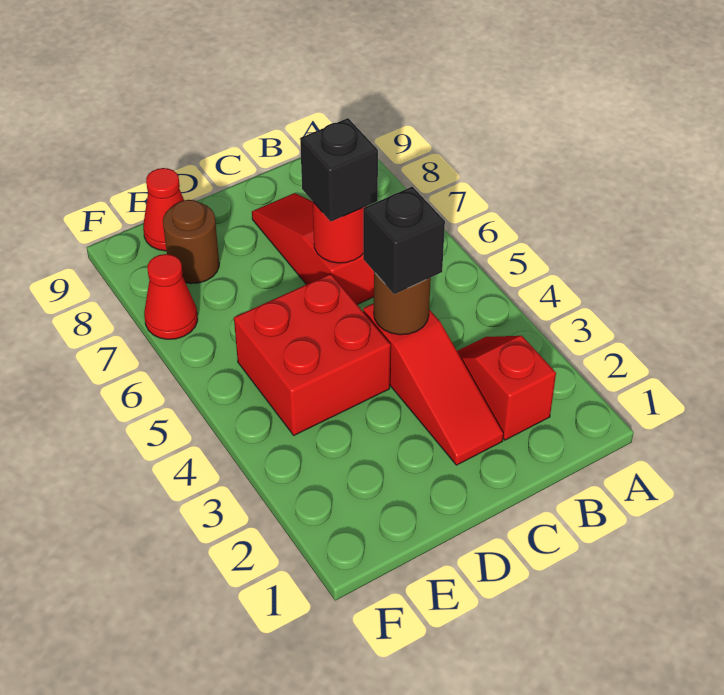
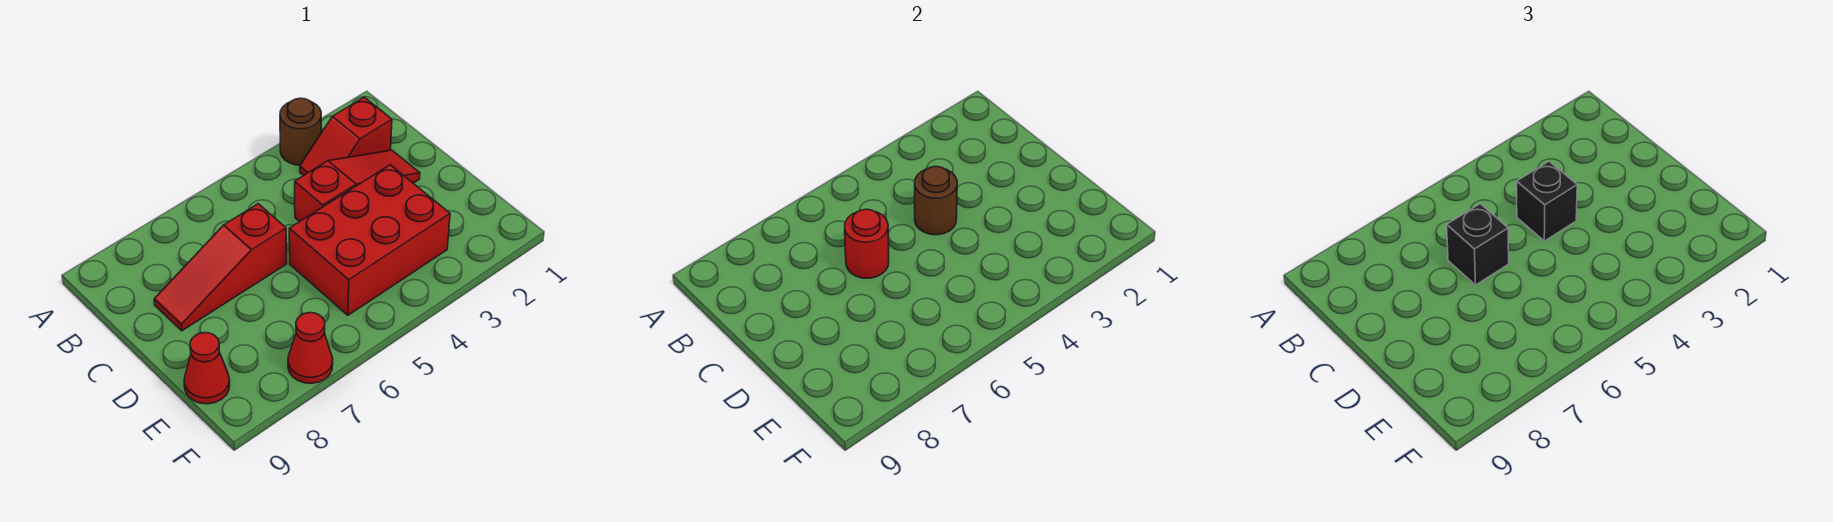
red brick D4:E5 level 1 -> red brick D3:E5 level 1
brown round brick E8 level 1 -> brown round brick A3 level 1

